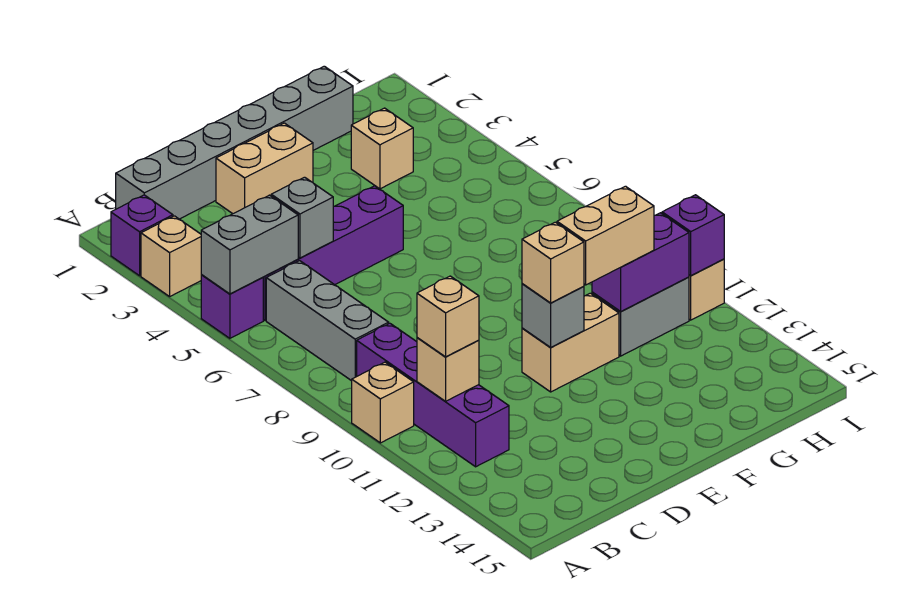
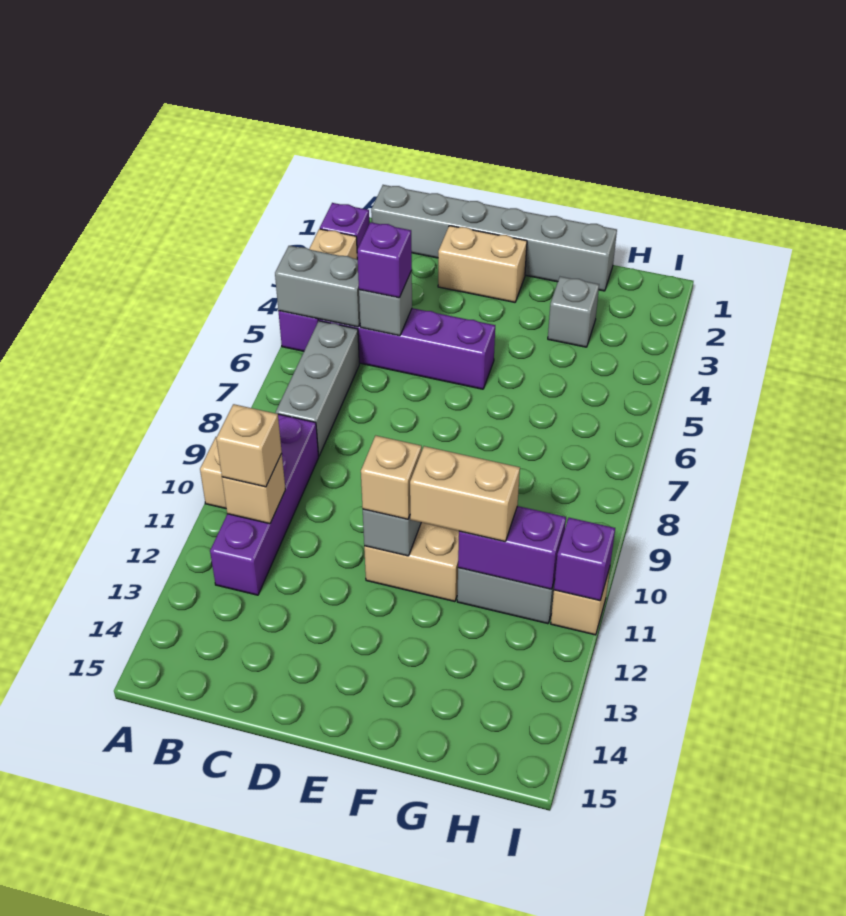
none -> purple brick C5 level 3
tan brick G3 level 1 -> grey brick G3 level 1

